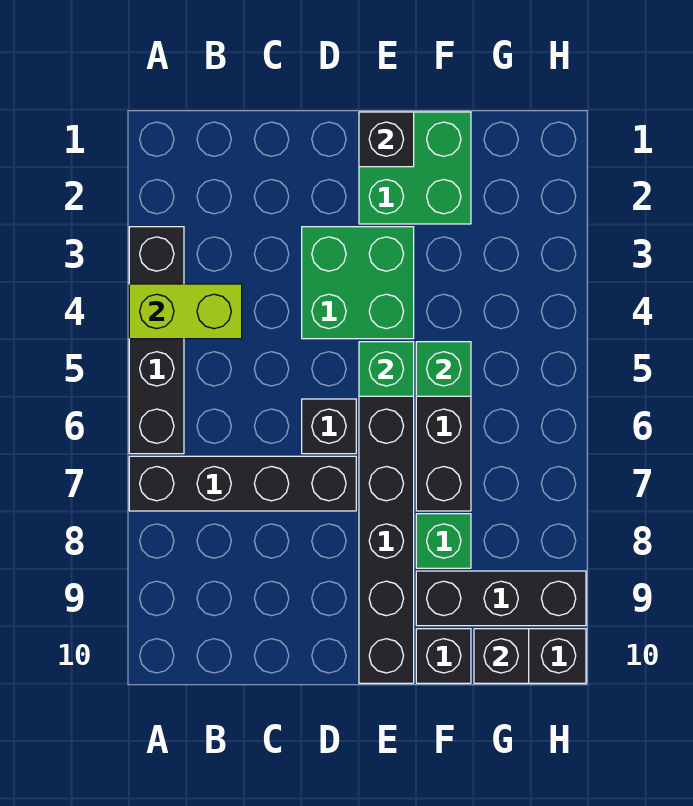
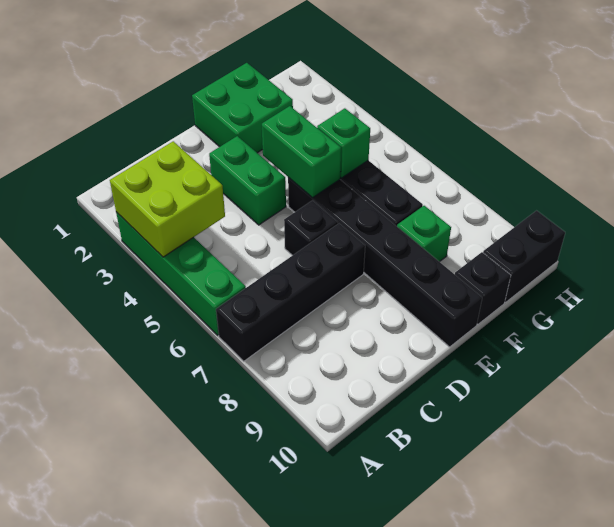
black brick A3:A6 level 1 -> green brick A3:A6 level 1
lime brick A4:B4 level 2 -> lime brick A3:B4 level 2
green brick D3:E4 level 1 -> green brick D3:D4 level 1
black brick E1 level 2 -> none
green brick E5 level 2 -> green brick E4:E5 level 2
black brick F9:H9 level 1 -> none
black brick G10 level 2 -> none

